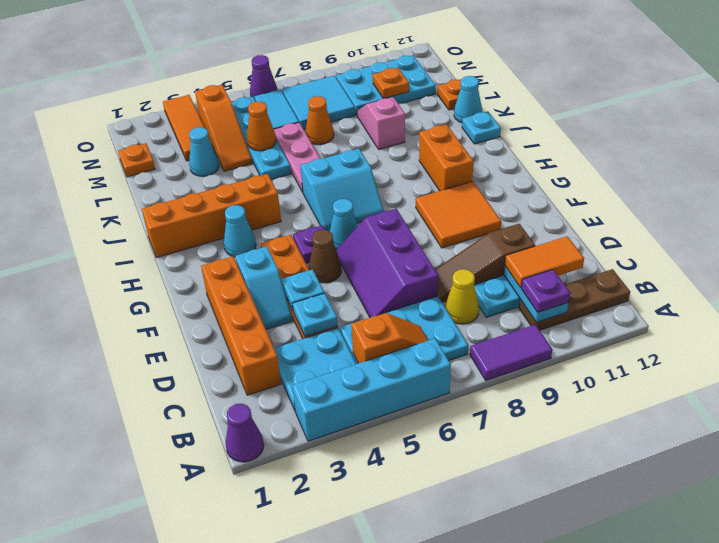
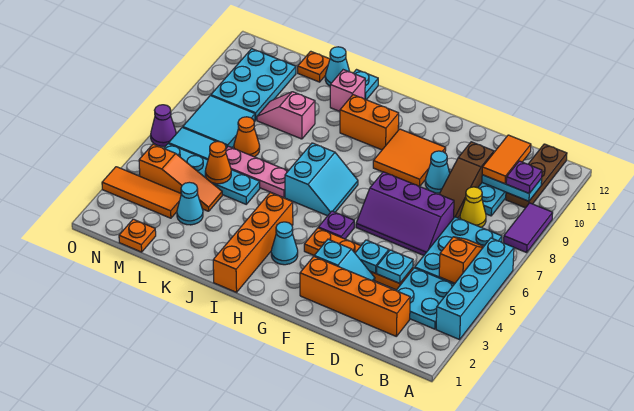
purple cone A1 level 1 -> none
brown cone F5 level 1 -> none
cyan cone G6 level 1 -> cyan cone E9 level 1
none -> pink brick J11 level 1
orange plate M10 level 2 -> none

